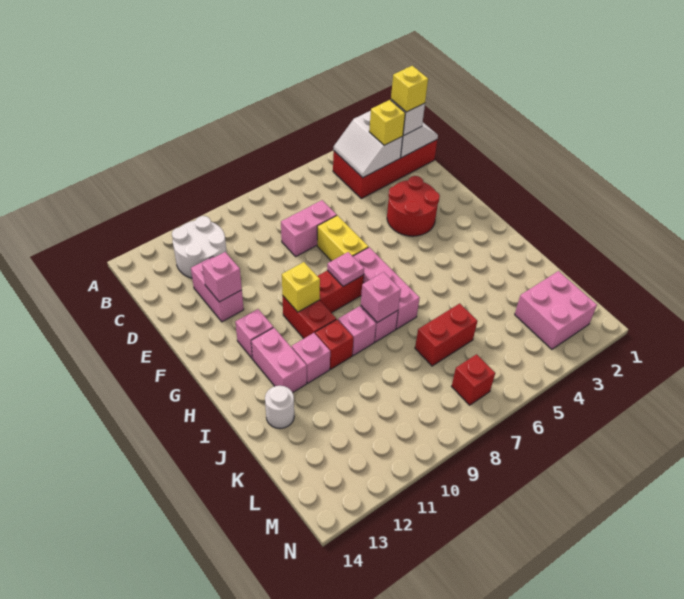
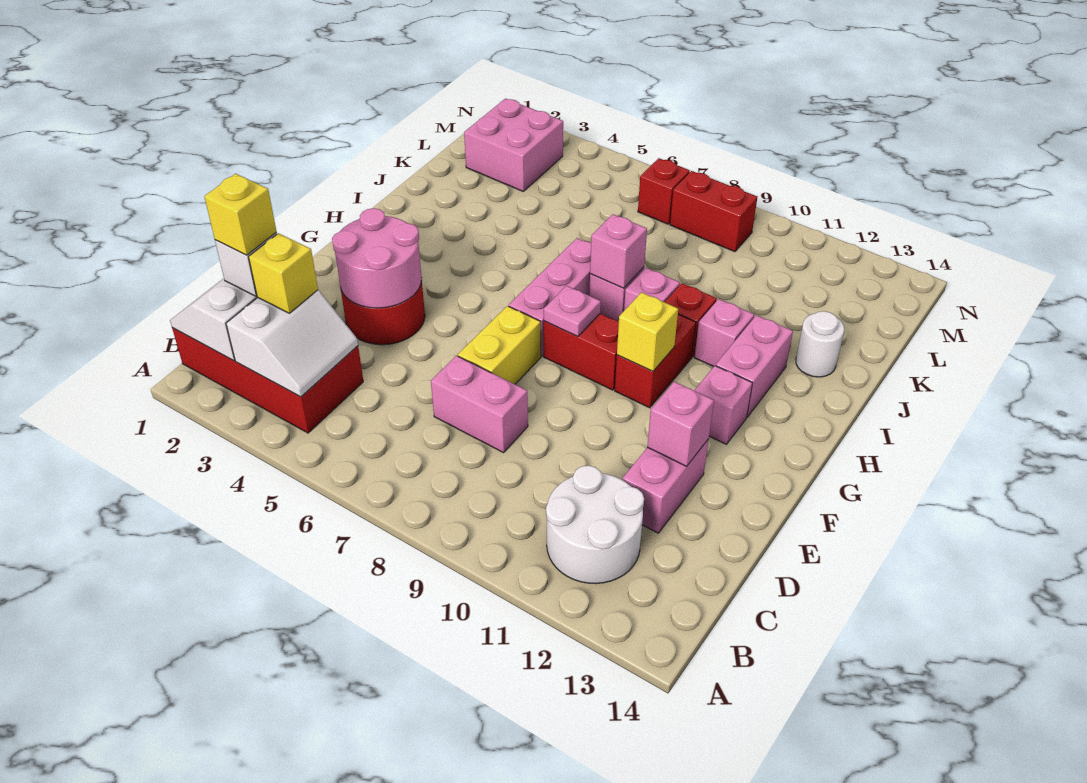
none -> pink round brick E3:F4 level 2
red brick K6:K7 level 1 -> red brick M8:M9 level 1

